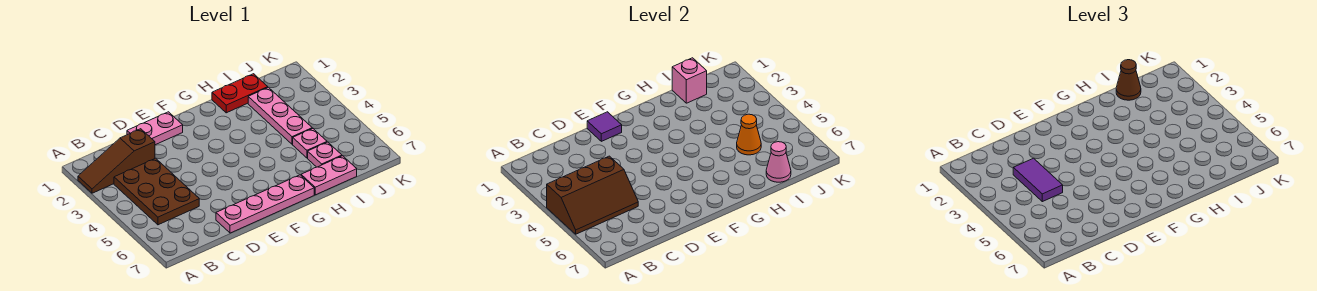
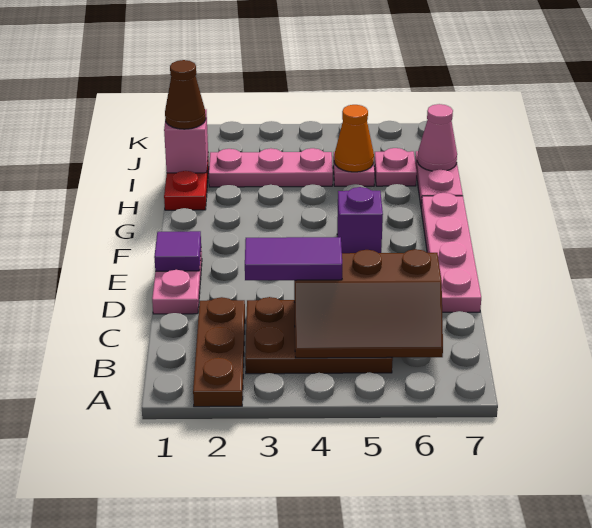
brown slope A2:C2 level 1 top C -> brown plate A2:C2 level 1
brown slope A4:C5 level 2 top 4 -> brown slope B4:C6 level 2 top C
none -> purple brick F5 level 1

